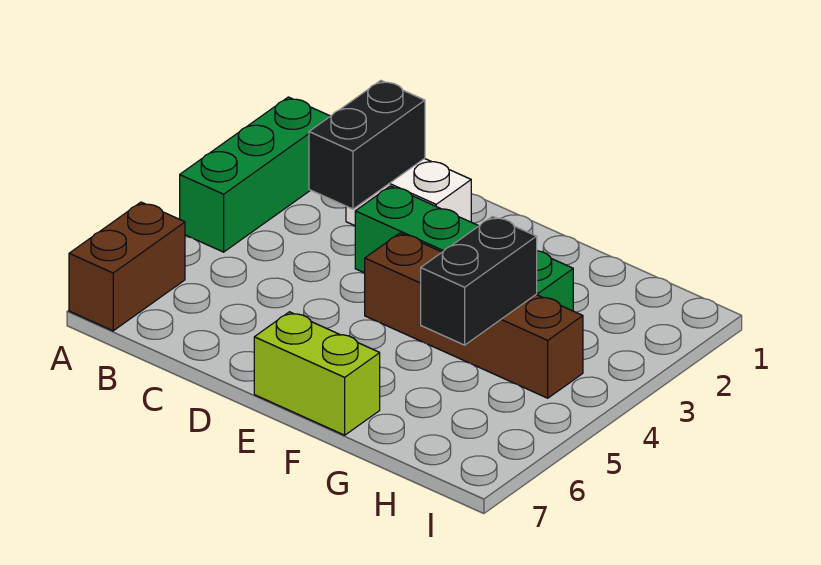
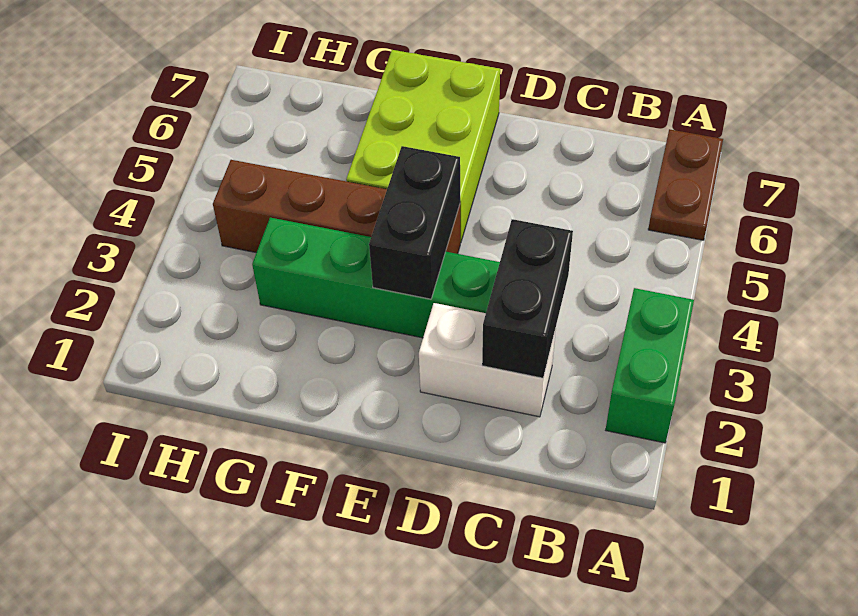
green brick A2:A4 level 1 -> green brick A2:A3 level 1
brown brick A6:A7 level 1 -> brown plate A6:A7 level 1
lime brick E7:F7 level 1 -> lime brick E5:F7 level 1
black brick G4:G5 level 2 -> black brick E3:E4 level 2

